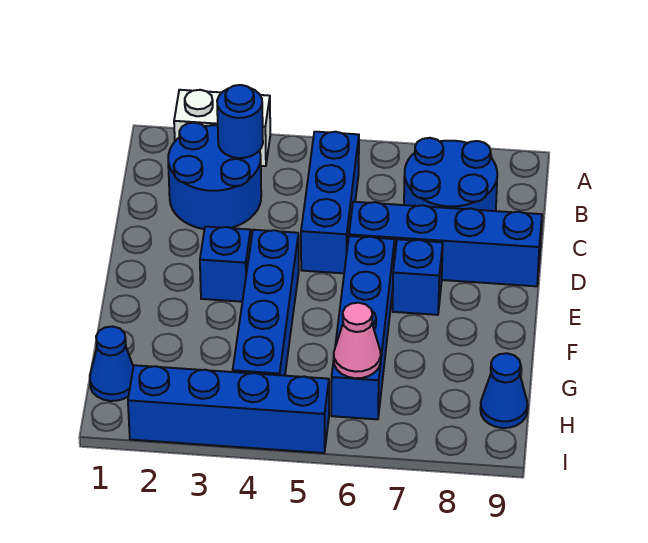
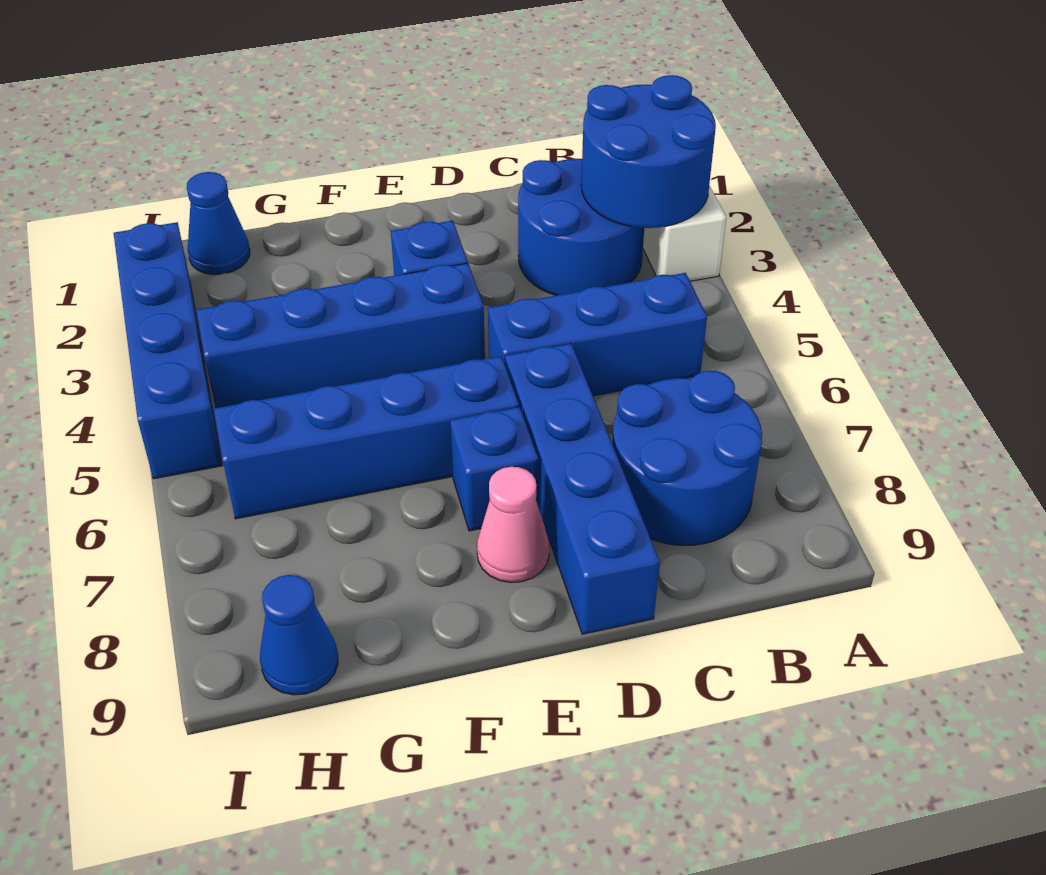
blue round brick B3 level 2 -> blue round brick A2:B3 level 2
pink cone H6 level 2 -> pink cone E8 level 1

